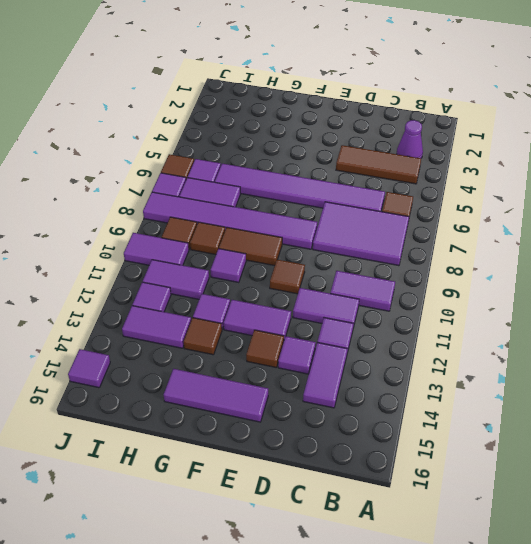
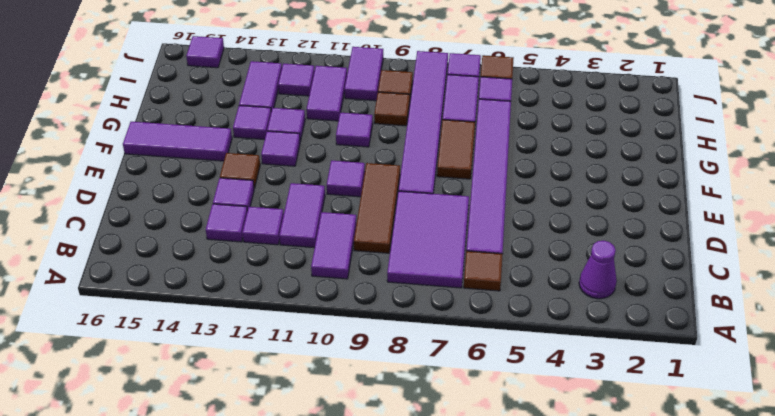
brown tile B4:D4 level 1 -> brown tile C9:E9 level 1
purple tile C13:C14 level 1 -> purple tile C13 level 1
brown tile E10 level 1 -> purple tile E10 level 1
purple tile E12:F12 level 1 -> purple tile F12 level 1
purple tile E15:G15 level 1 -> purple tile F14:F16 level 1
brown tile F9:G9 level 1 -> brown tile F7:G7 level 1
brown tile G13 level 1 -> purple tile G13 level 1

